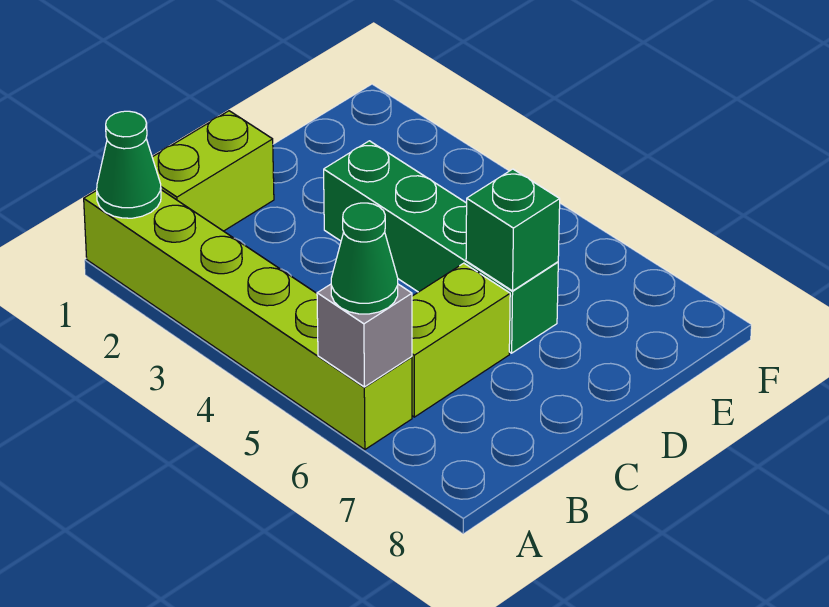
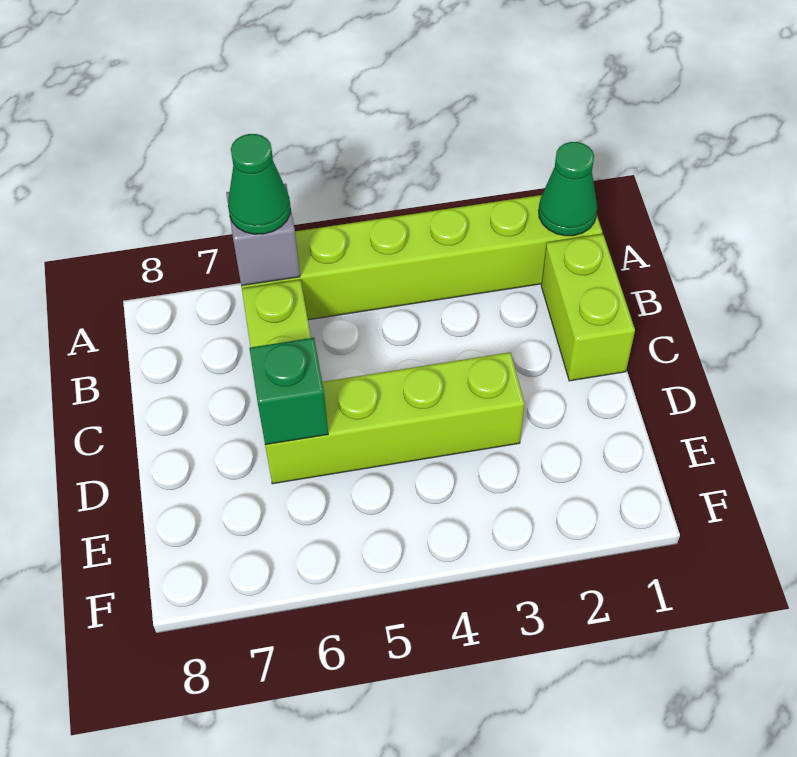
green brick D3:D6 level 1 -> lime brick D3:D6 level 1

